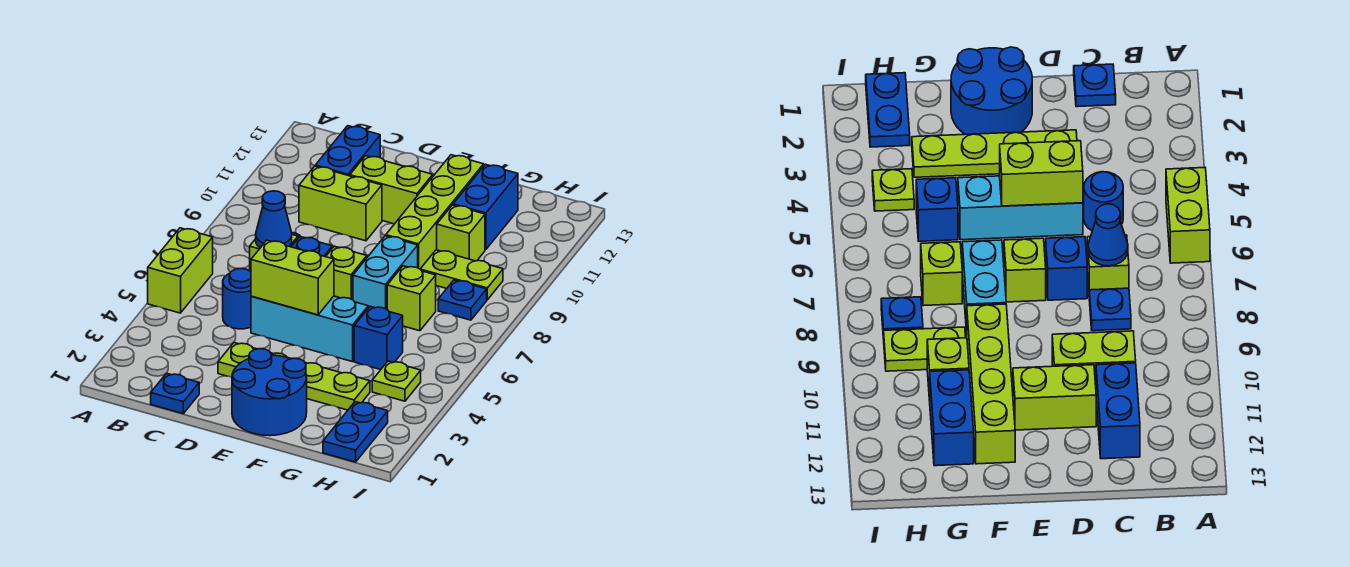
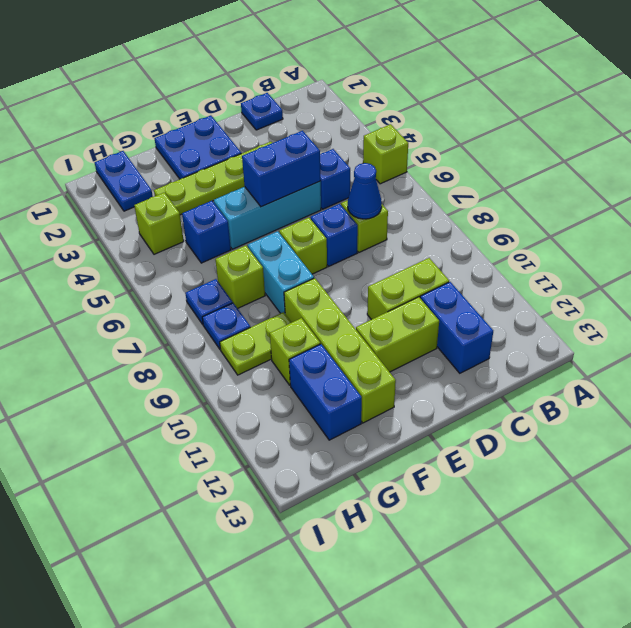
lime brick A5:A6 level 1 -> lime brick A5 level 1
blue round brick C5 level 1 -> blue brick C5 level 1
blue plate C8 level 1 -> blue plate H7 level 1
lime brick D5:E5 level 2 -> blue brick D5:E5 level 2
blue round brick E1:F2 level 1 -> blue plate E1:F2 level 1
lime plate H4 level 1 -> lime brick H4 level 1

